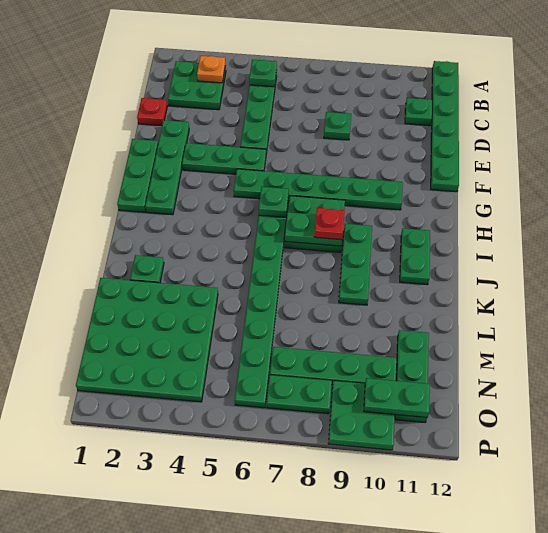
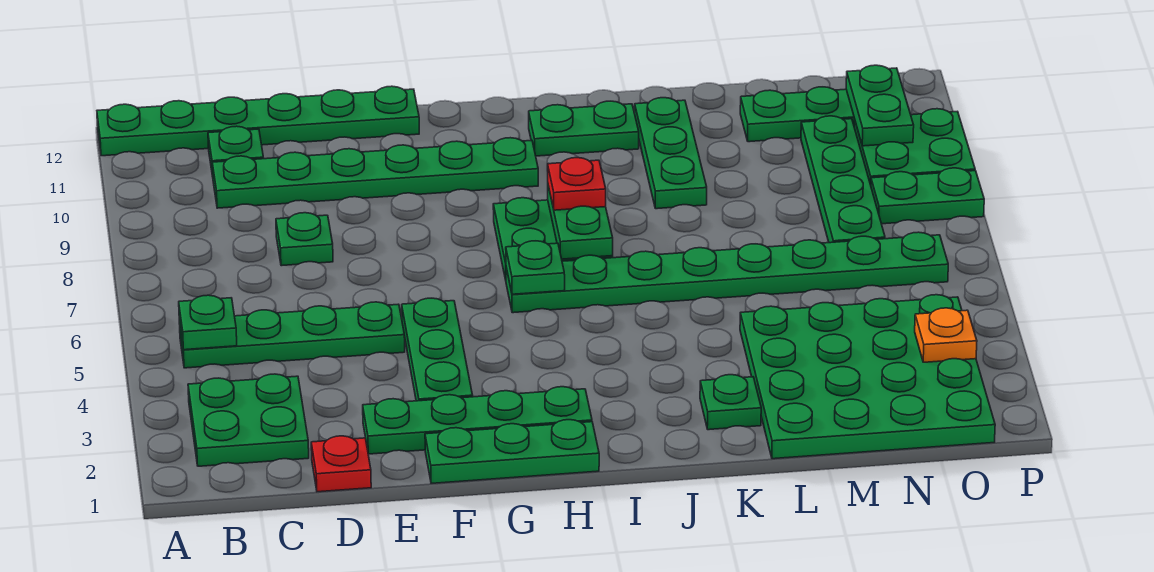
orange plate B3 level 2 -> orange plate O3 level 2
green plate G5:G10 level 1 -> green plate C10:H10 level 1
green plate I9:K9 level 1 -> green plate K9:K11 level 1
green plate O7:O8 level 1 -> green plate O8:P8 level 1

